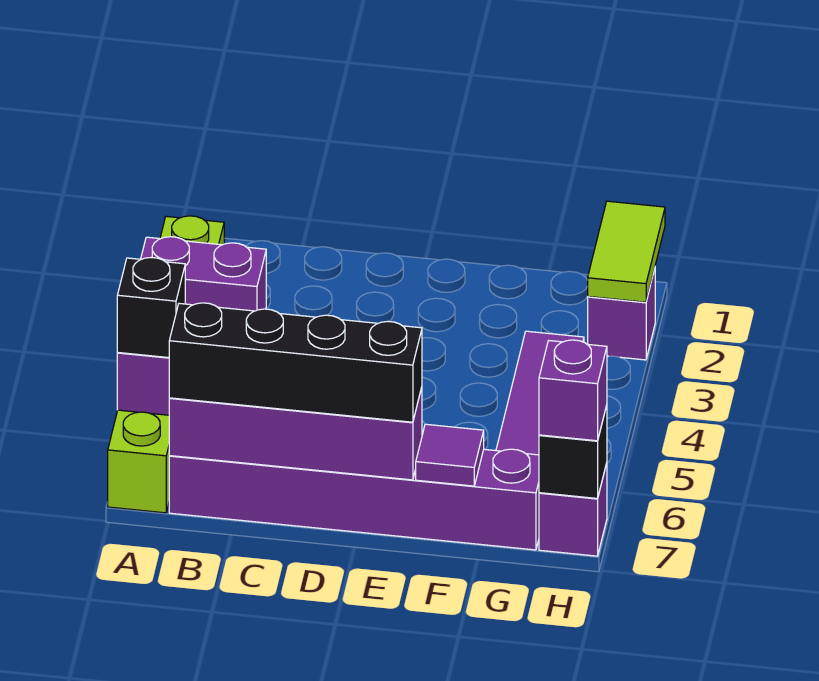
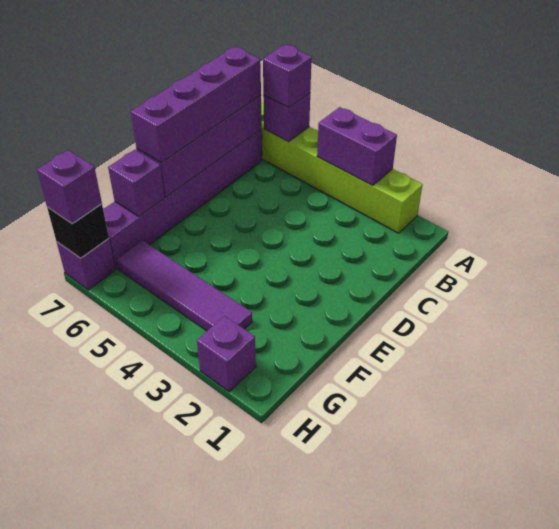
purple brick A4:B4 level 2 -> purple brick A3:A4 level 2
black brick A6 level 3 -> purple brick A6 level 3
black brick B7:E7 level 3 -> purple brick B7:E7 level 3
purple tile F7 level 2 -> purple brick F7 level 2
lime tile H1:H2 level 2 -> none

